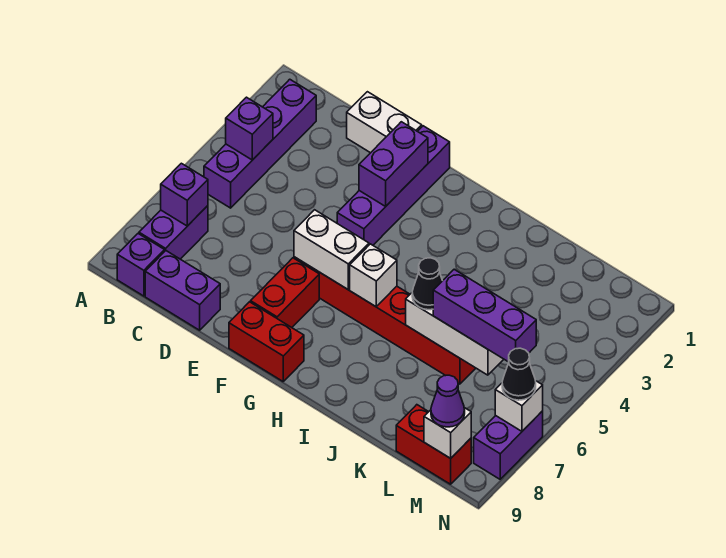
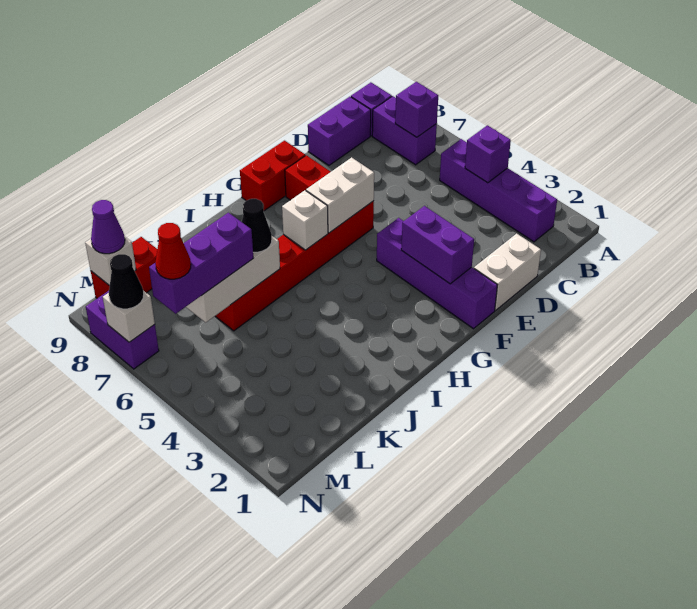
none -> red cone M6 level 4

